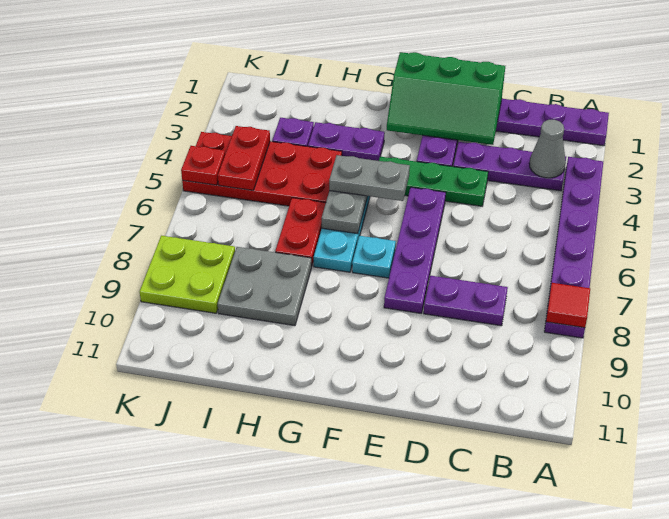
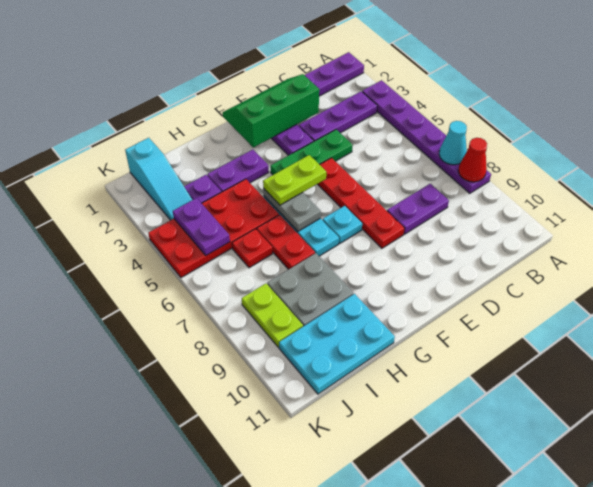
none -> cyan cone A7 level 2
red tile A8 level 2 -> red cone A8 level 2
grey cone B3 level 2 -> none
green slope D1:F2 level 2 top 1 -> green slope D1:F2 level 2 top 2
purple plate E5:E8 level 1 -> red plate E5:E8 level 1
grey plate F5:G5 level 3 -> lime plate F5:G5 level 3
none -> cyan plate H10:J11 level 1
none -> cyan slope J1:J3 level 1 top 1
red plate J4:J5 level 2 -> purple plate J4:J5 level 2
lime plate J8:K9 level 1 -> lime plate J8:J9 level 1
red plate K5 level 2 -> red plate I6 level 1

